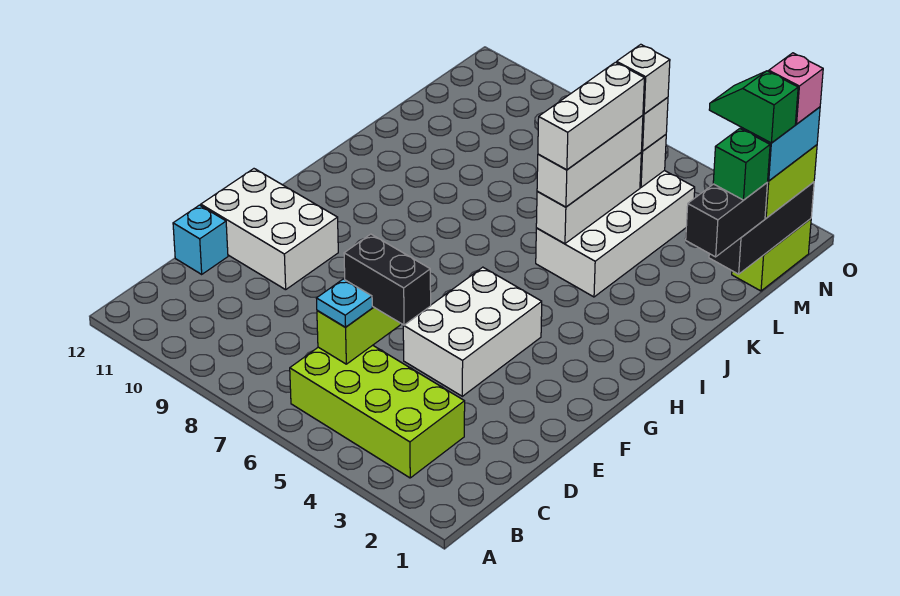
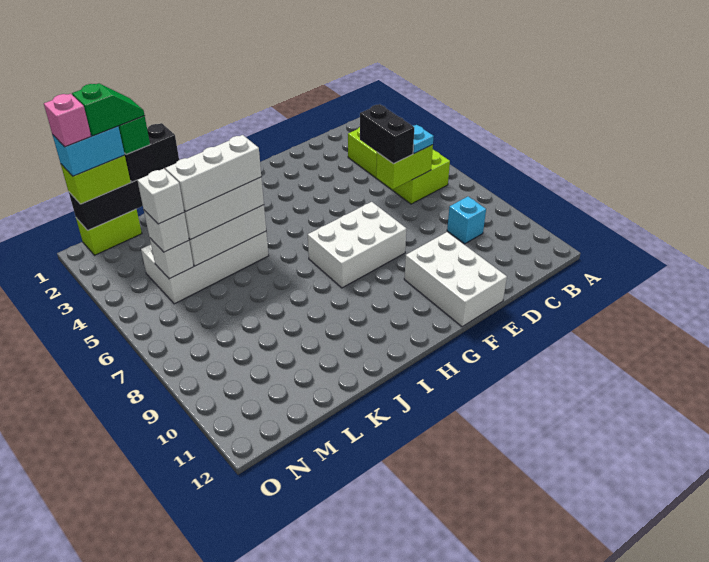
cyan brick D12 level 1 -> cyan brick C9 level 1
white brick E4:G5 level 1 -> white brick F7:H8 level 1
green slope M1:M2 level 5 top 1 -> green slope L1:M1 level 5 top M

